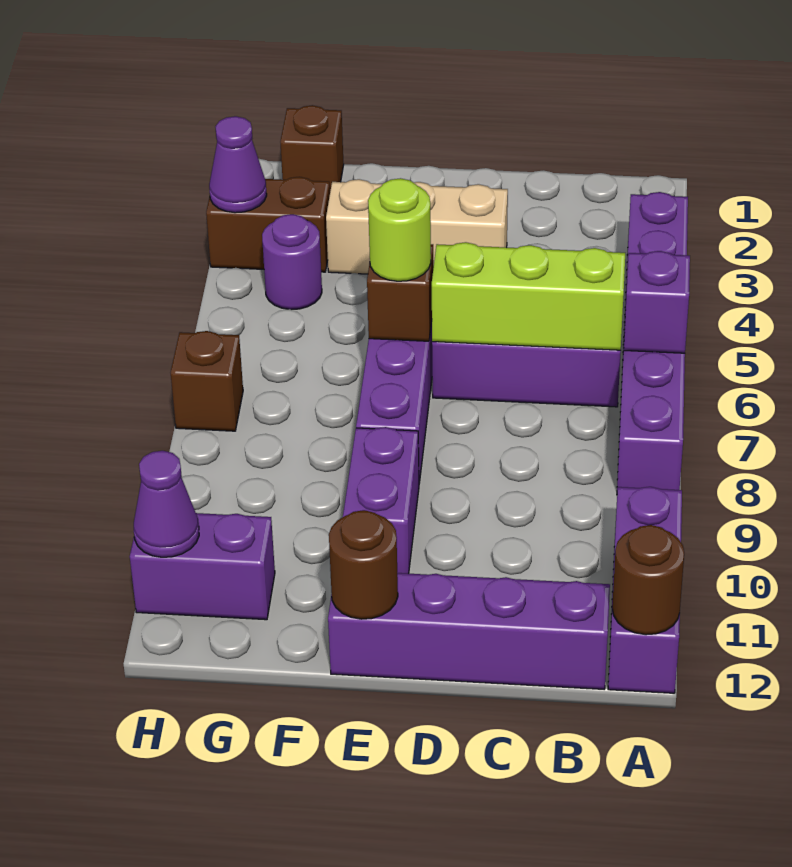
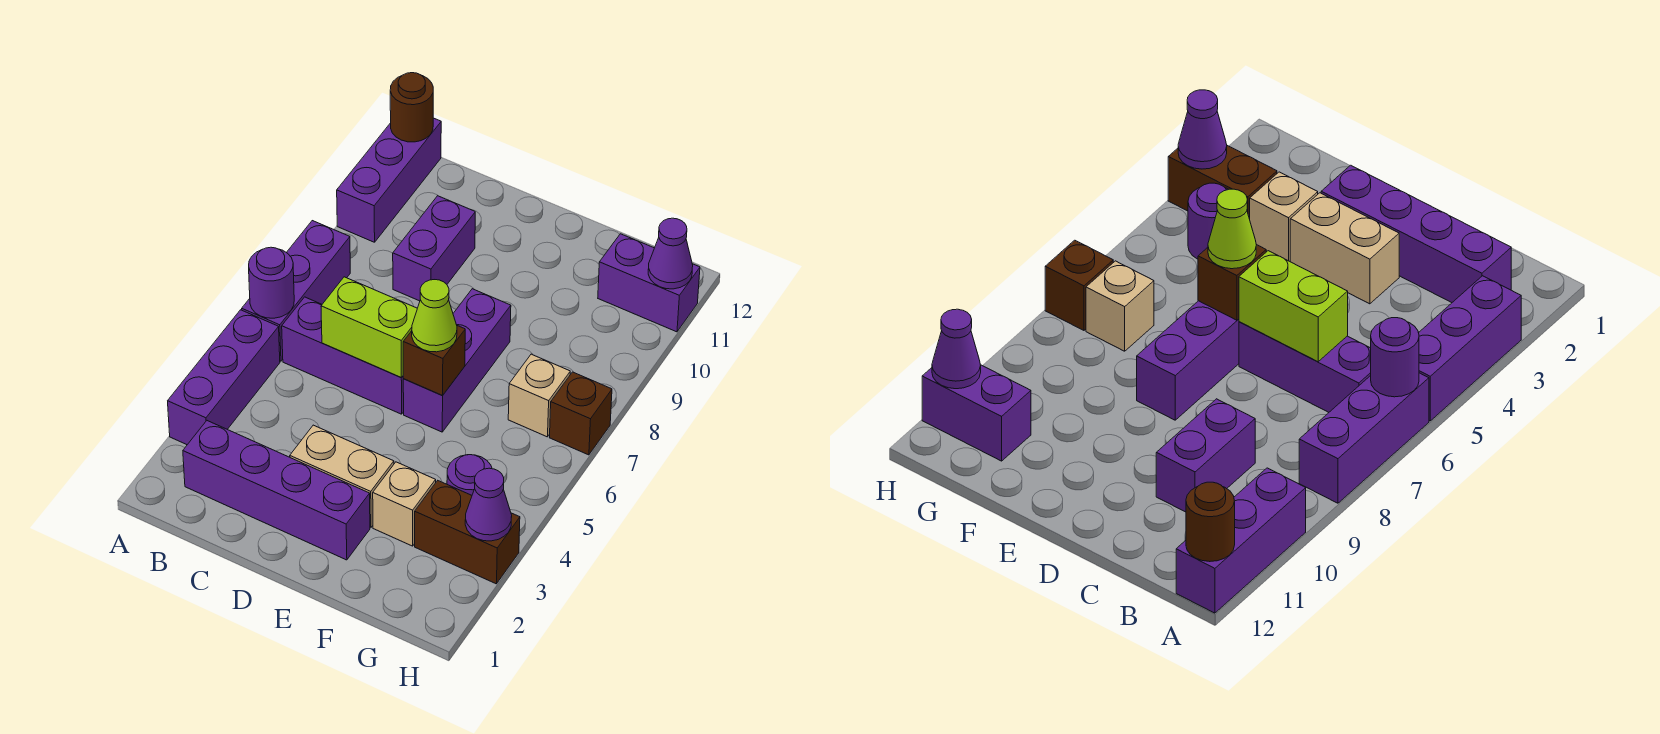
purple brick A6 level 2 -> purple round brick A6 level 2
lime brick B6:D6 level 2 -> lime brick C6:D6 level 2
purple brick B12:E12 level 1 -> purple brick B2:E2 level 1
lime round brick E6 level 3 -> lime cone E6 level 3
purple brick E9:E10 level 1 -> purple brick C9:C10 level 1
brown round brick E12 level 2 -> none
brown brick G1 level 1 -> none
none -> tan brick G7 level 1

